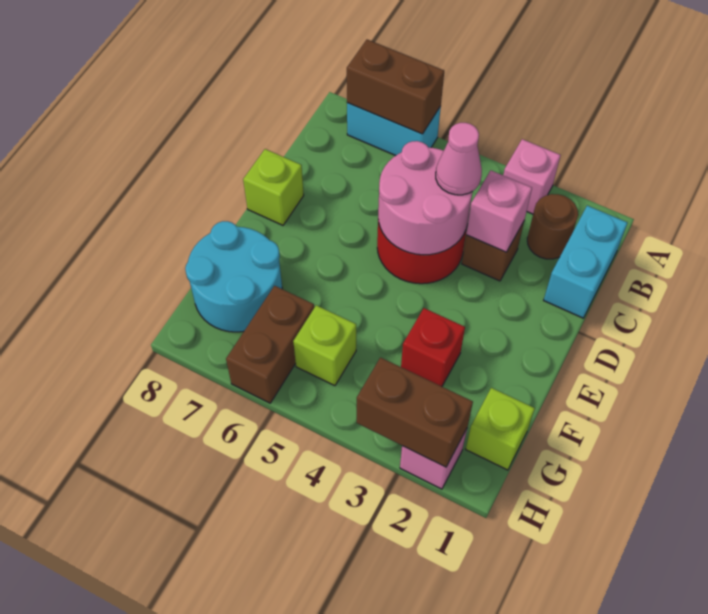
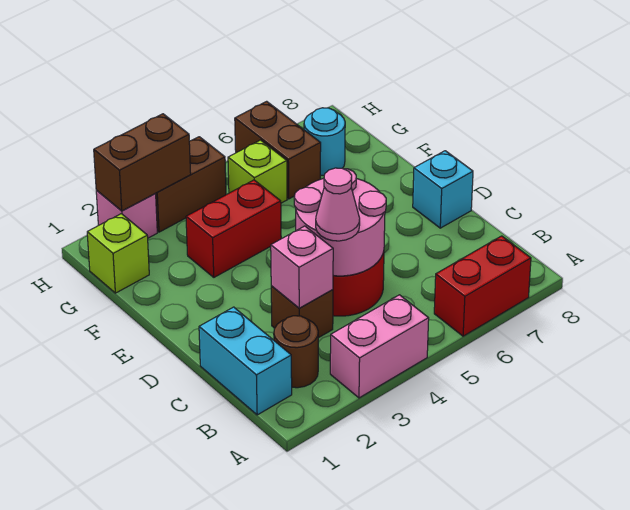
pink brick A3 level 1 -> pink brick A3:A4 level 1
cyan brick A6:A7 level 1 -> red brick A6:A7 level 1
brown brick A6:A7 level 2 -> brown brick H3:H4 level 1
lime brick D8 level 1 -> cyan brick D8 level 1
red brick F3 level 1 -> red brick F3:F4 level 1
cyan round brick F7:G8 level 1 -> cyan round brick G7 level 1

